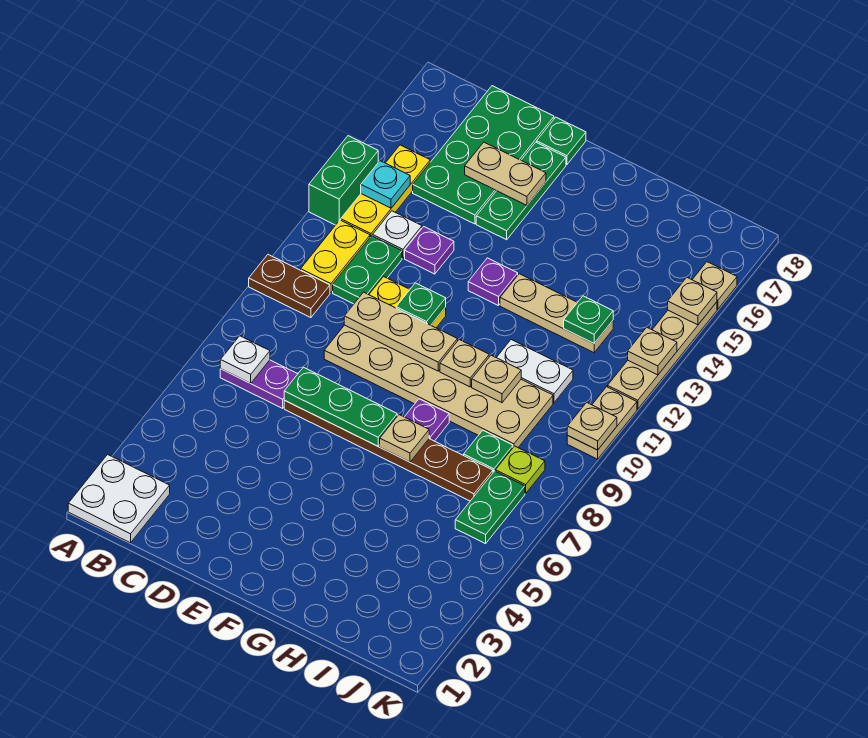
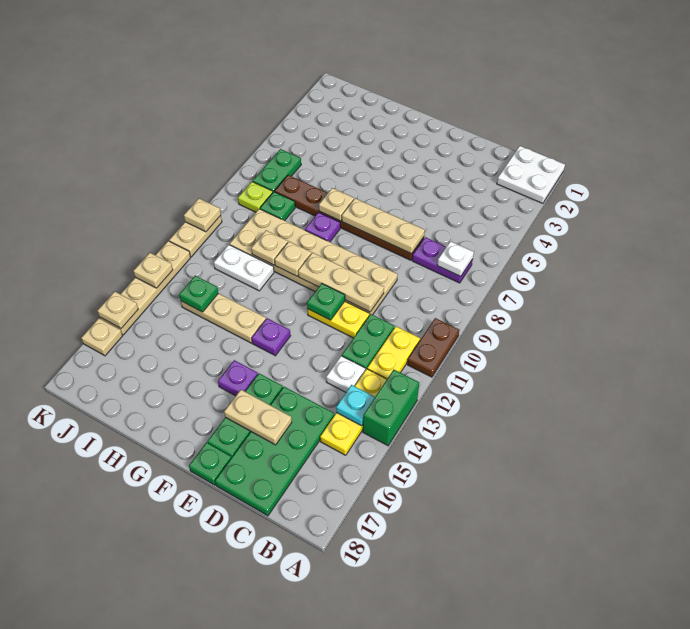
brown plate A10:B10 level 1 -> brown plate A10:A11 level 1
green plate D7:F7 level 2 -> tan plate D7:F7 level 2
purple plate D13 level 1 -> purple plate F15 level 1

